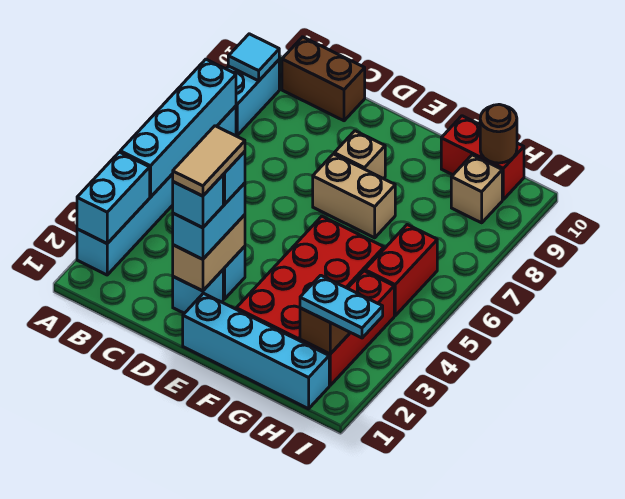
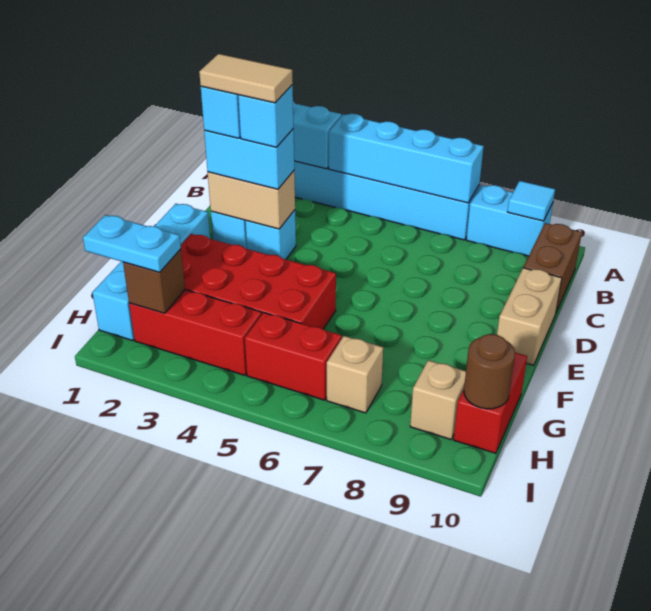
tan brick E7:F7 level 1 -> tan brick D10:E10 level 1
tan brick E8 level 1 -> tan brick H7 level 1
cyan plate H2:I2 level 3 -> cyan plate H1:H2 level 3

